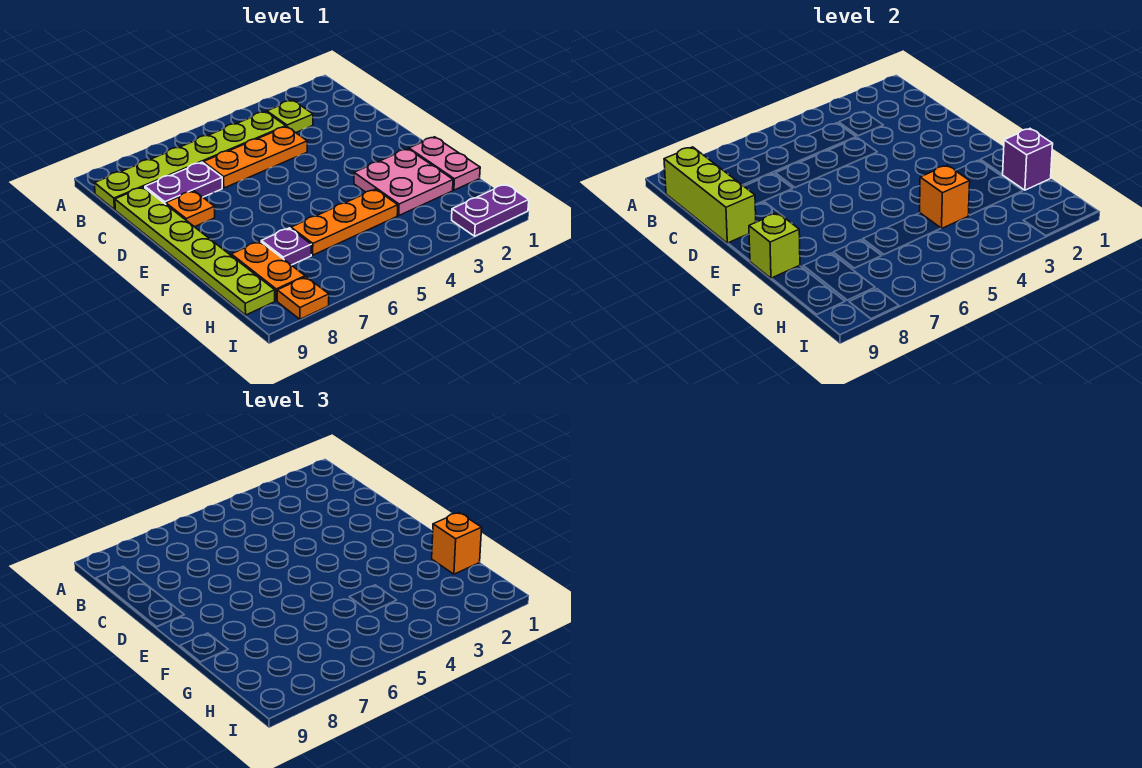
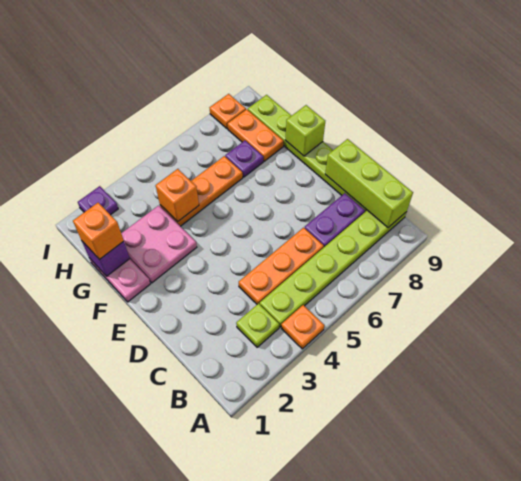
orange plate D8 level 1 -> orange plate A4 level 1
purple plate I1:I2 level 1 -> purple plate I2 level 1

